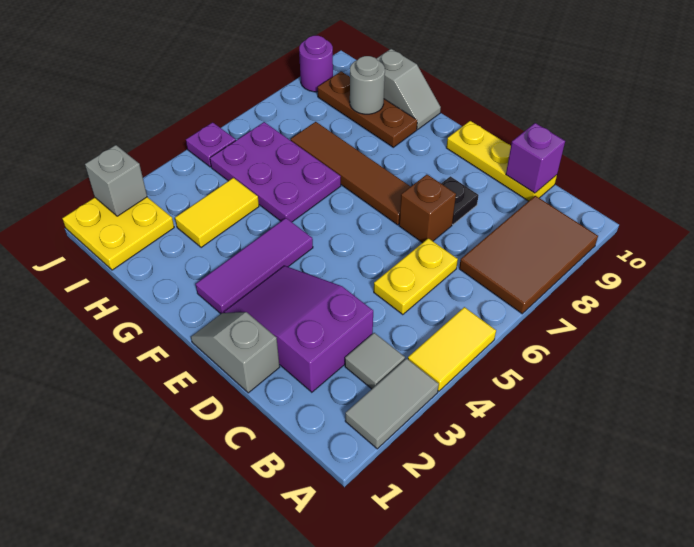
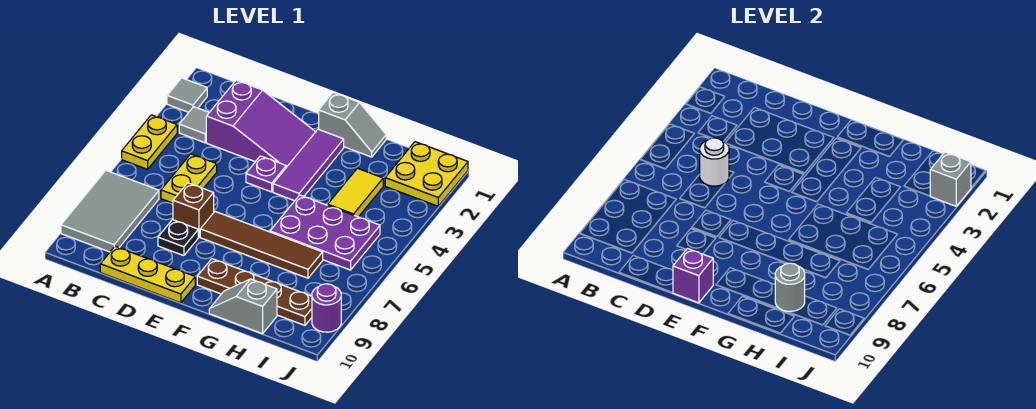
grey tile A2:A3 level 1 -> grey tile A2 level 1
yellow tile A4:A5 level 1 -> yellow plate A4:A5 level 1
brown tile A7:B9 level 1 -> grey tile A7:B9 level 1
none -> white round brick C5 level 2
purple brick C10 level 2 -> purple brick E10 level 2
grey slope D1:E1 level 1 top D -> grey slope F1:G1 level 1 top F
brown plate G9:I9 level 1 -> brown plate F9:I9 level 1
purple plate J5 level 1 -> purple plate E4 level 1

